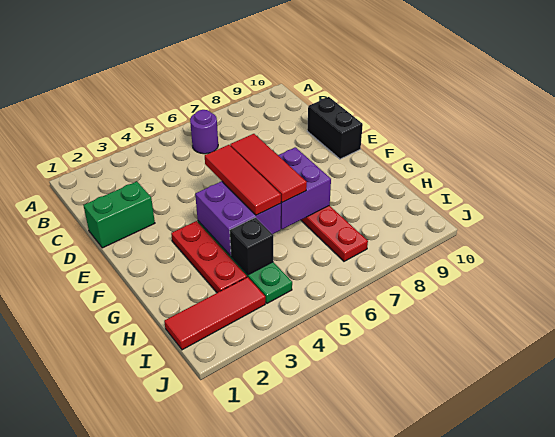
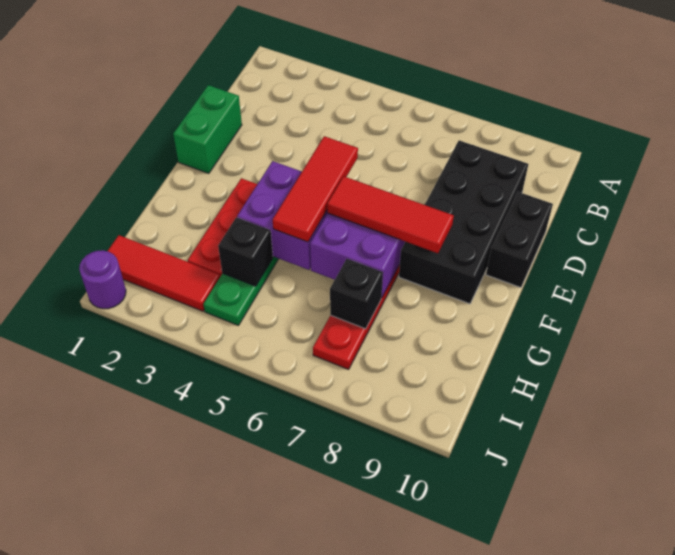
purple round brick B6 level 1 -> purple round brick J1 level 1
none -> black brick C8:F9 level 1
green brick D1:D2 level 1 -> green brick D1:E1 level 1
red tile E6:G6 level 3 -> red tile F6:F8 level 3
none -> black brick H7 level 2

